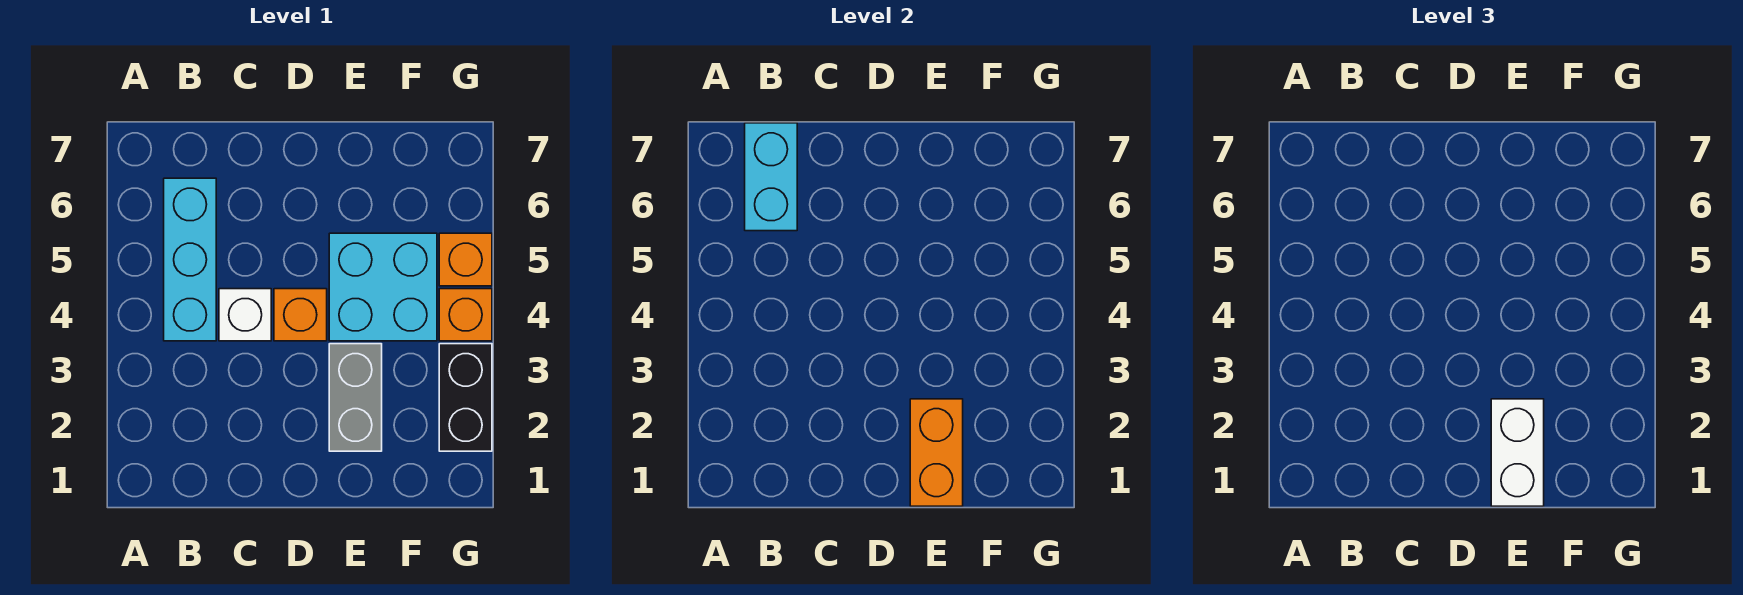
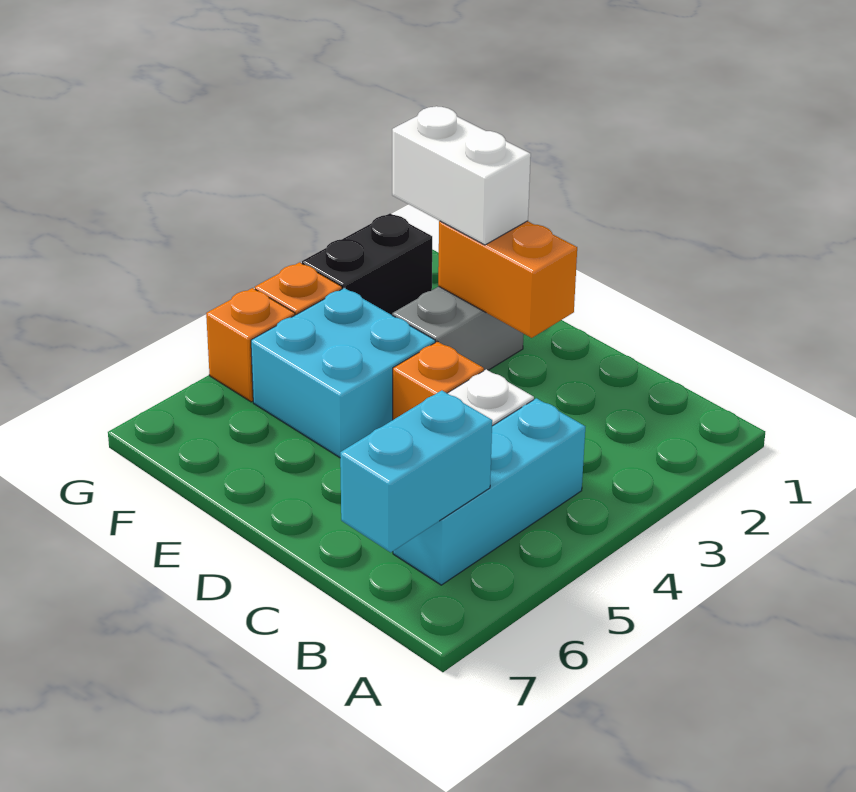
orange brick E1:E2 level 2 -> orange brick D2:E2 level 2
white brick E1:E2 level 3 -> white brick E2:F2 level 3

